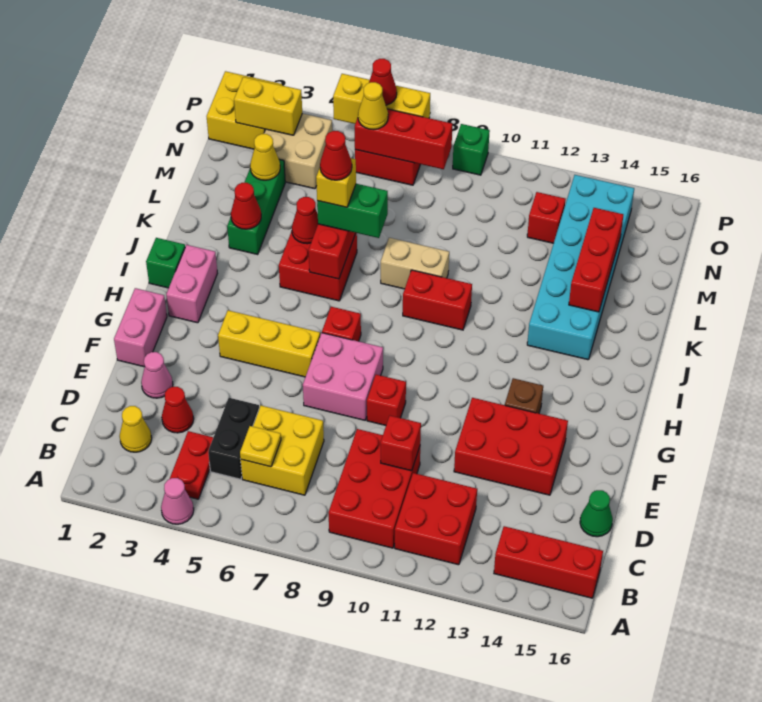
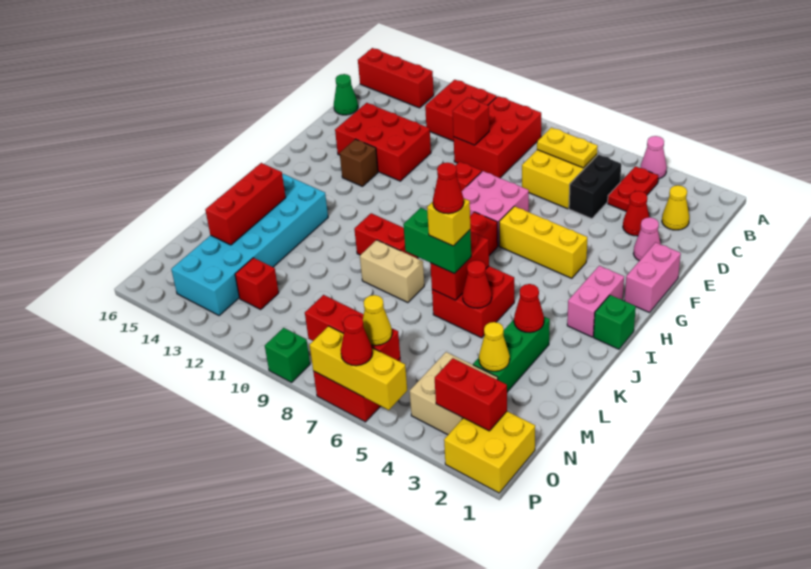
yellow plate C6 level 2 -> yellow plate C6:C7 level 2
yellow brick O2:O3 level 2 -> red brick O2:O3 level 2

